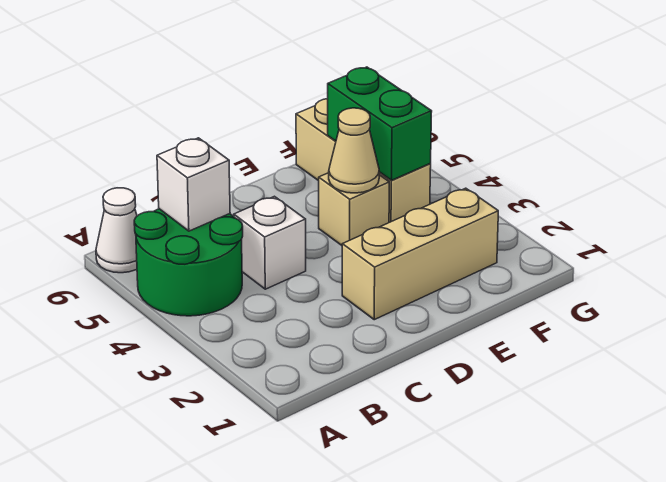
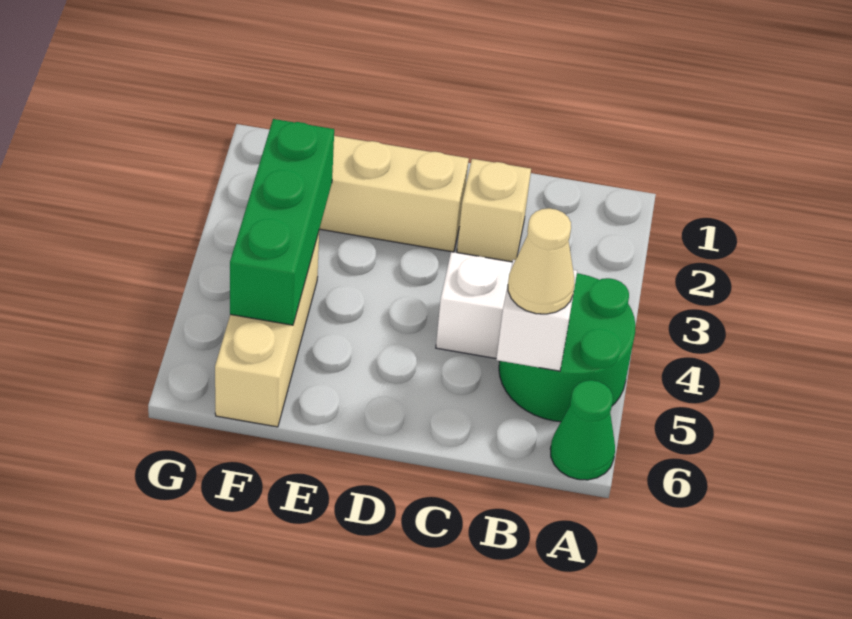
white cone A6 level 1 -> green cone A6 level 1
tan brick E4 level 1 -> tan brick C2 level 1
tan cone E4 level 2 -> tan cone B5 level 3
green brick F4:F5 level 2 -> green brick F3:F5 level 2

